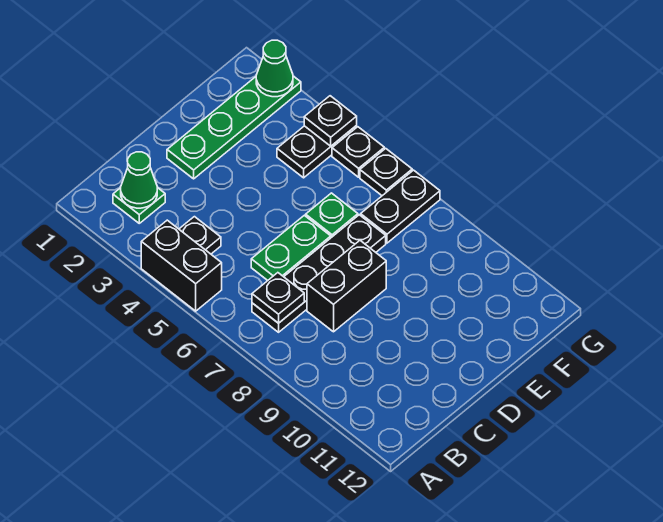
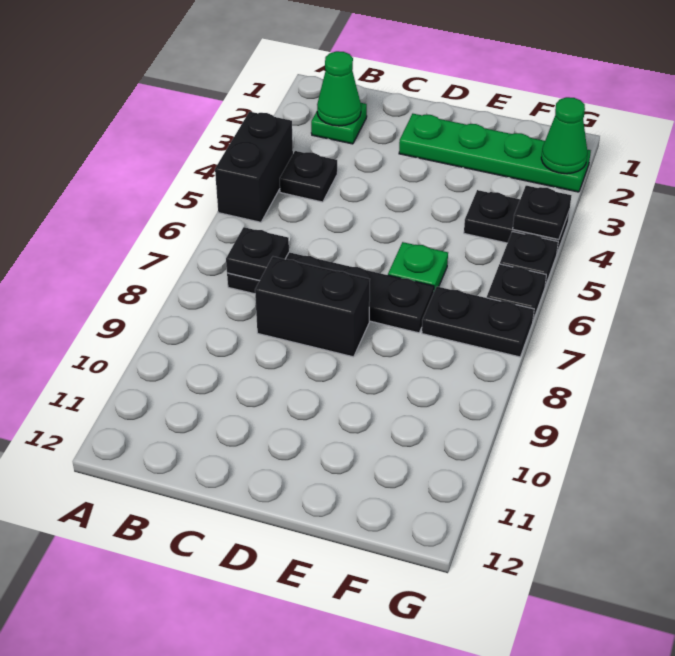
green plate C6:D6 level 1 -> none

